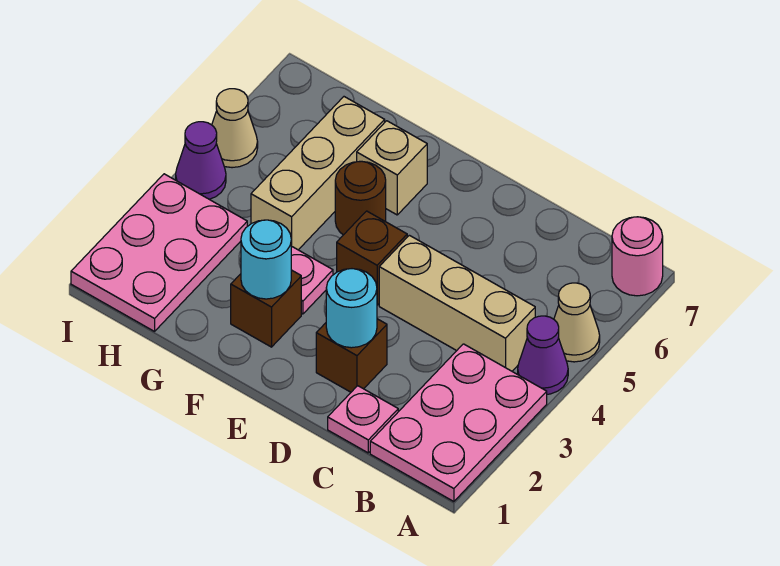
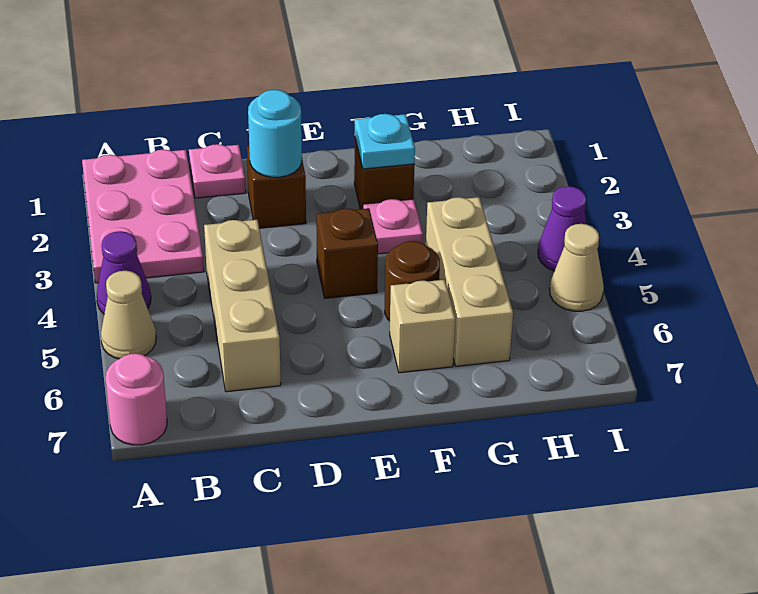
tan brick B4:D4 level 1 -> tan brick C4:C6 level 1
cyan round brick F2 level 2 -> cyan plate F2 level 2
pink plate H1:I3 level 1 -> none

